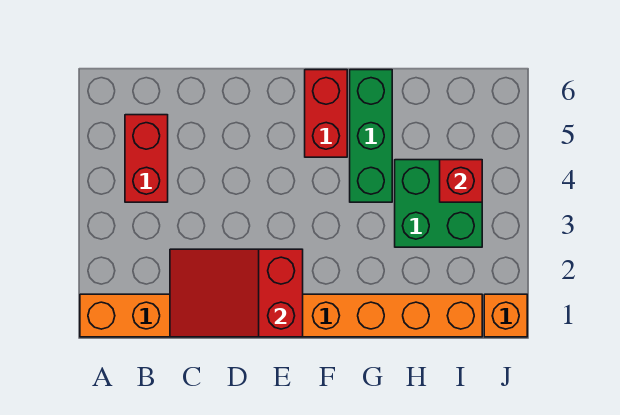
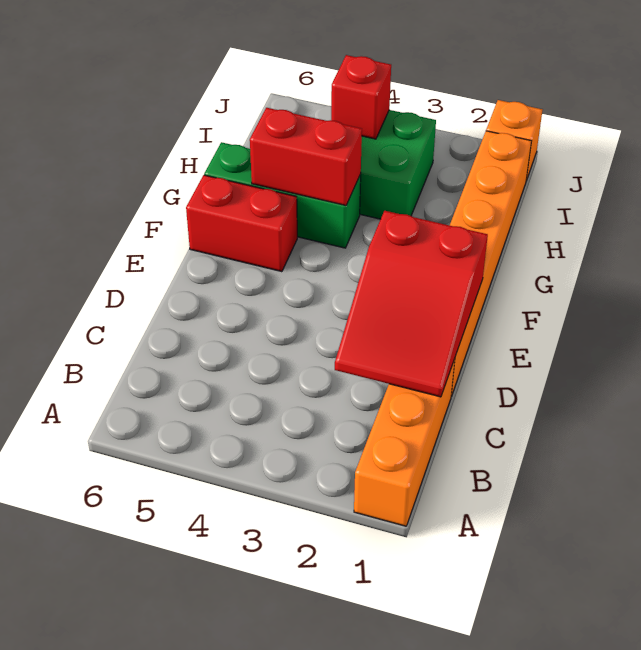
red brick B4:B5 level 1 -> red brick G4:G5 level 2

